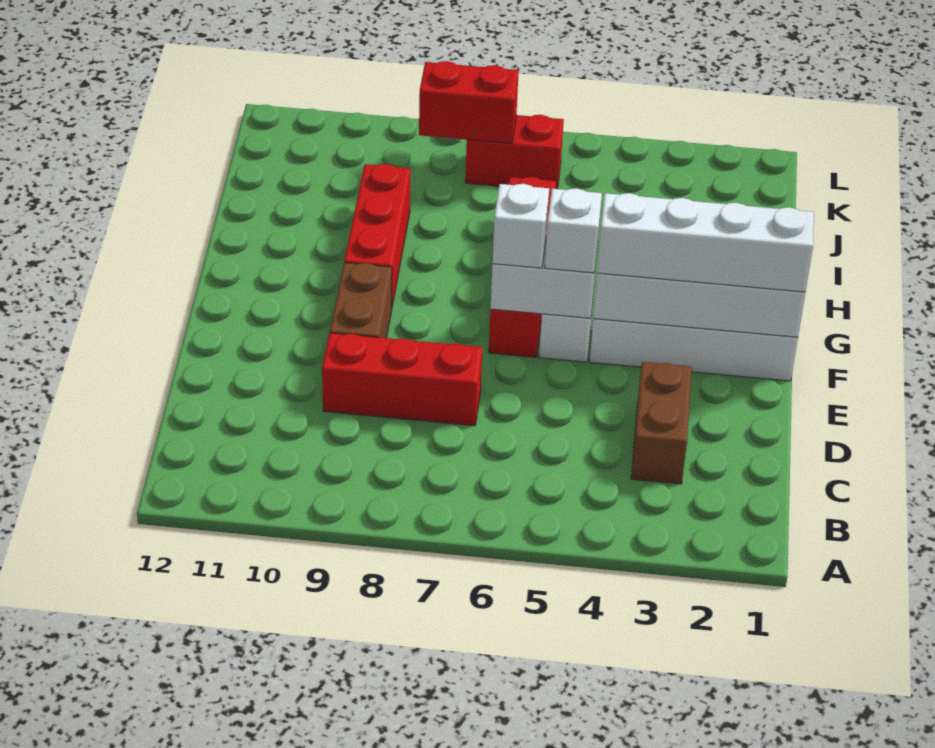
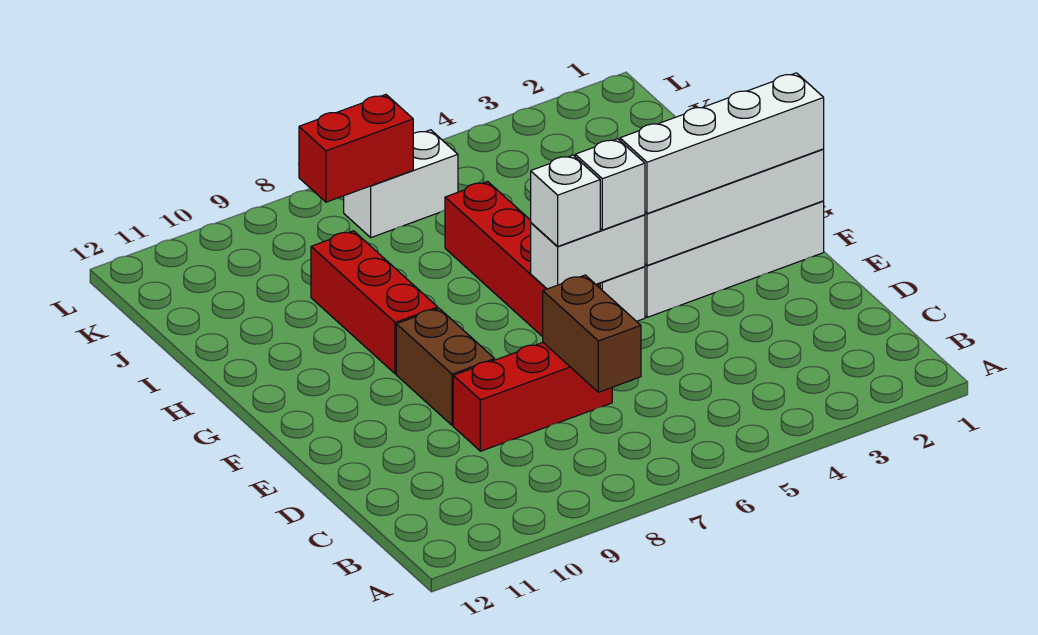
brown brick C3:D3 level 1 -> brown brick C7:D7 level 2
red brick K6:K7 level 1 -> white brick K6:K7 level 1

